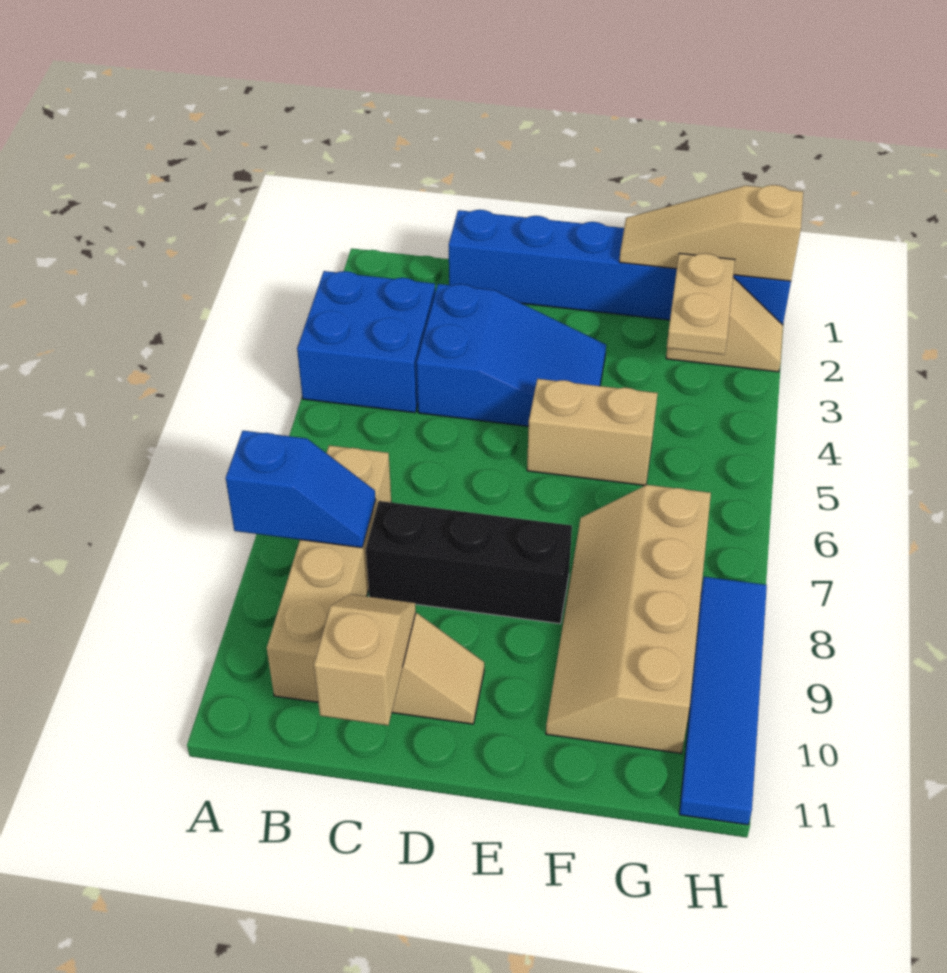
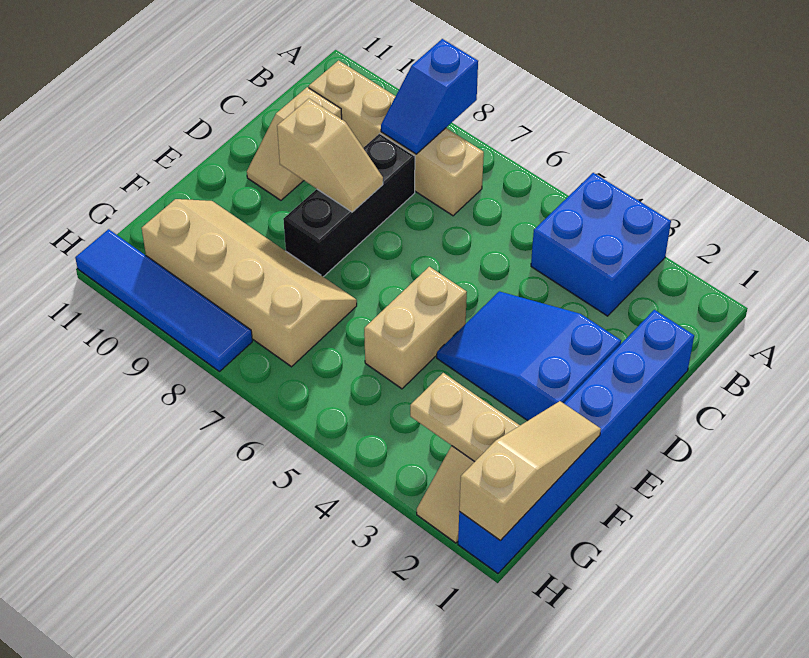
blue slope C3:E4 level 1 top C -> blue slope D2:E4 level 1 top 2
tan slope C10:C11 level 2 top 11 -> tan slope D8:D9 level 2 top 9

